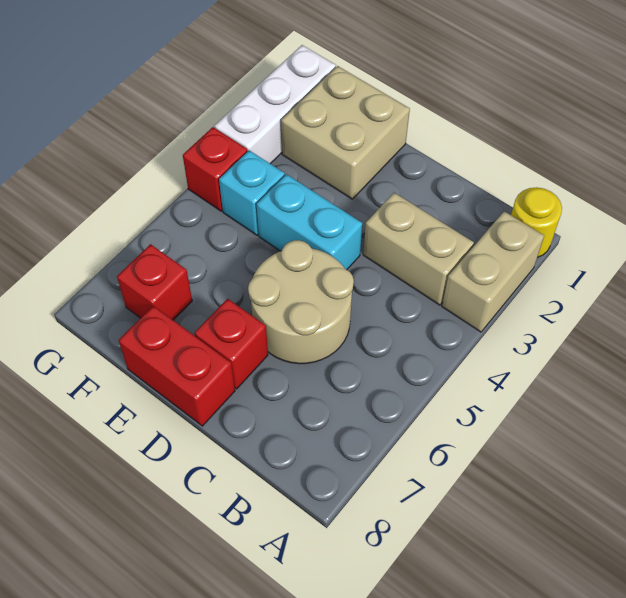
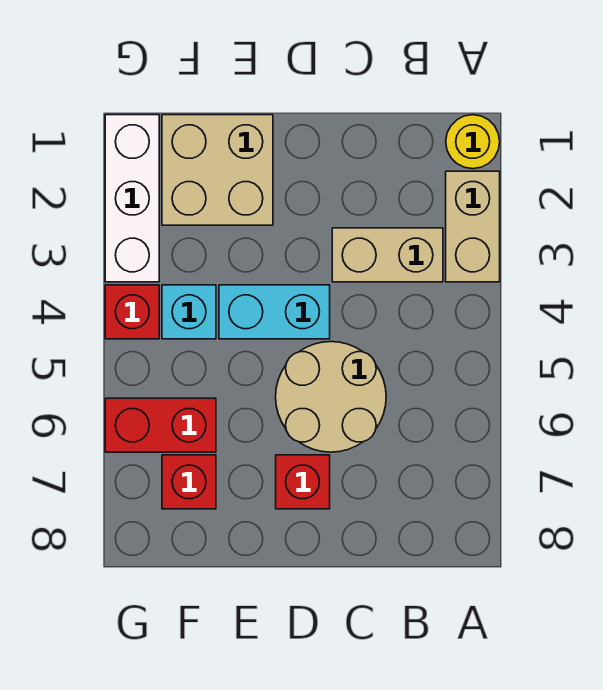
red brick D8:E8 level 1 -> red brick F6:G6 level 1

